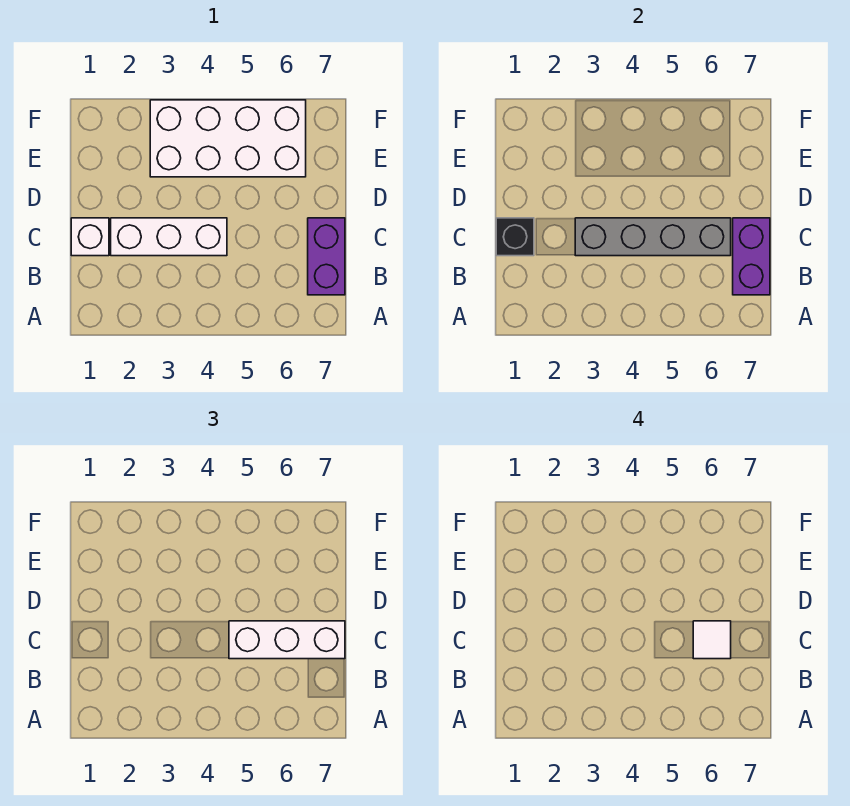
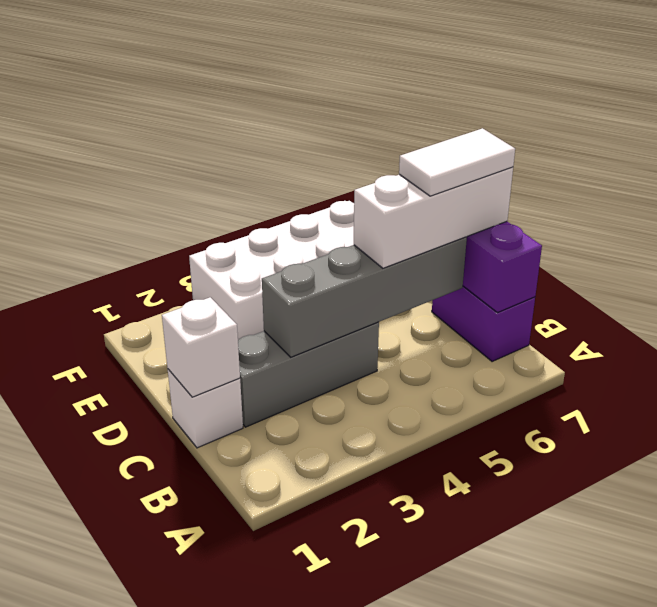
black brick C1 level 2 -> white brick C1 level 2
white brick C2:C4 level 1 -> grey brick C2:C4 level 1
white tile C6 level 4 -> white tile C6:C7 level 4

